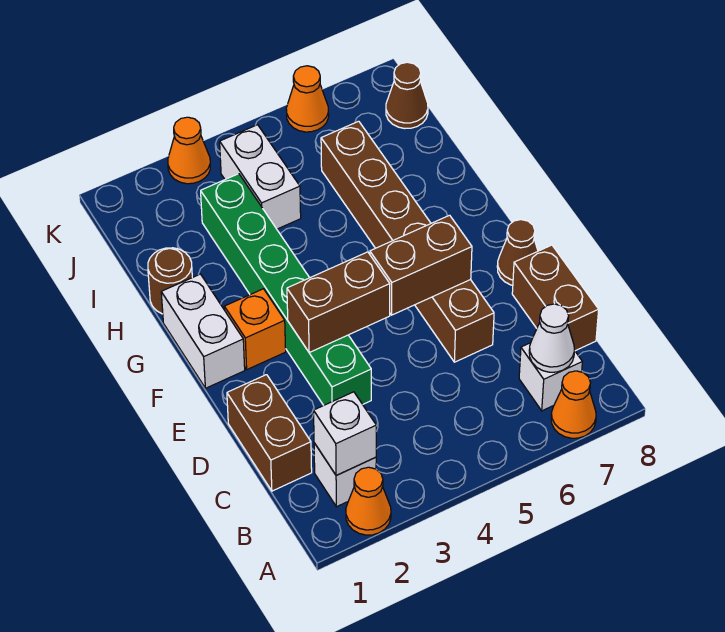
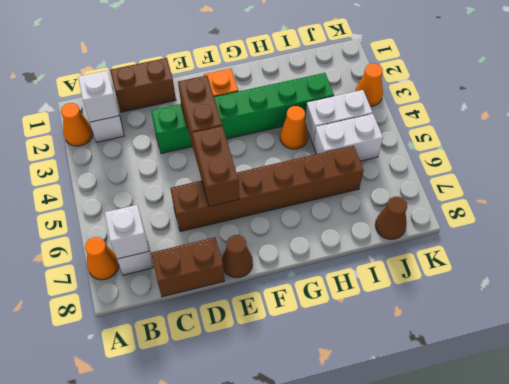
white cone B7 level 2 -> white brick B7 level 2
white brick F1:G1 level 1 -> white brick I5:J5 level 1
brown round brick H1 level 1 -> none
orange cone K6 level 1 -> orange cone H4 level 1

